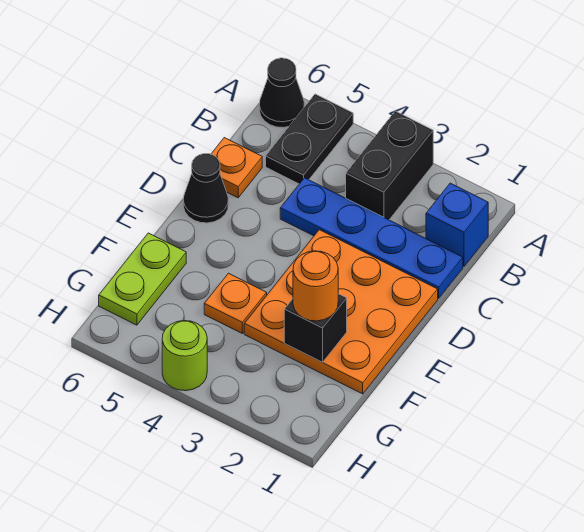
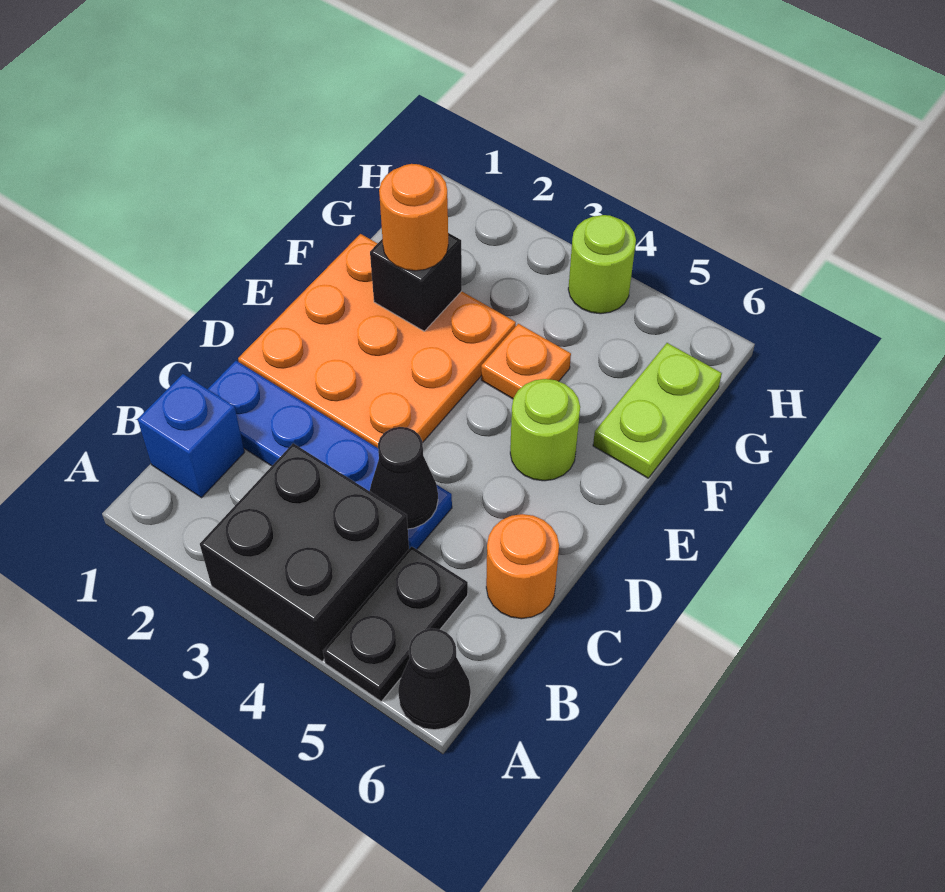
black brick A3:B3 level 1 -> black brick A3:B4 level 1
orange plate C6 level 1 -> orange round brick C6 level 1
black cone D6 level 1 -> black cone C4 level 2
none -> lime round brick E5 level 1

